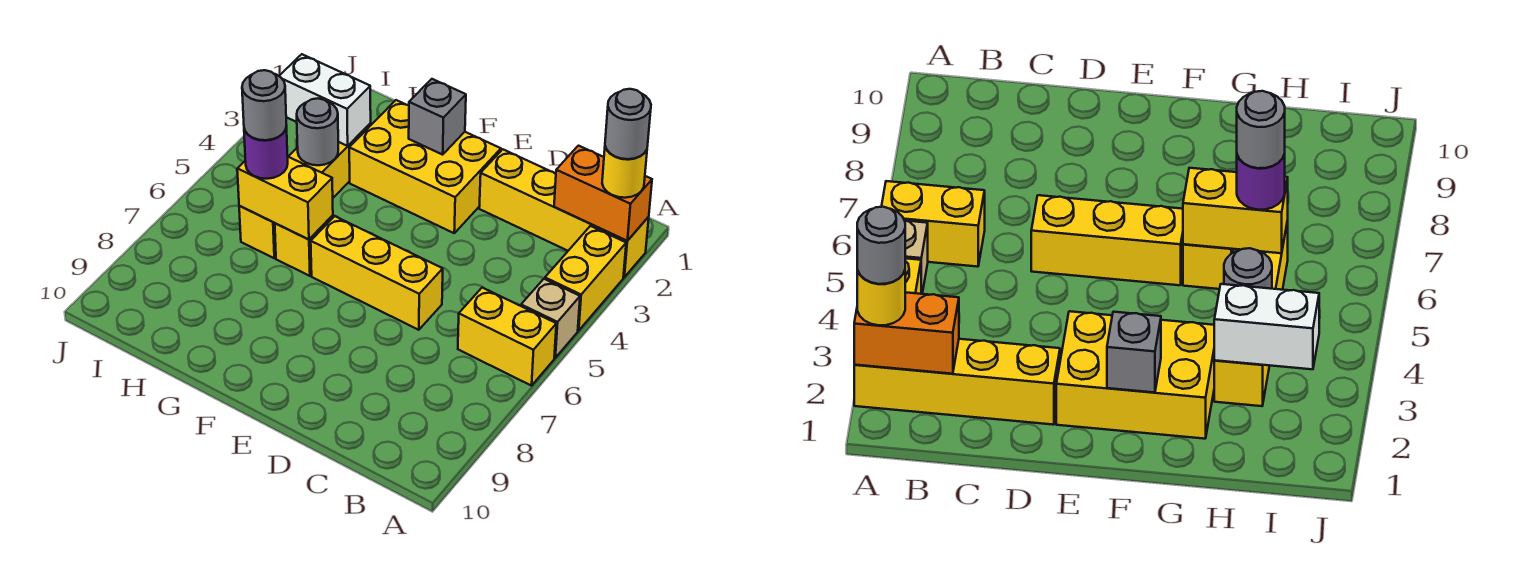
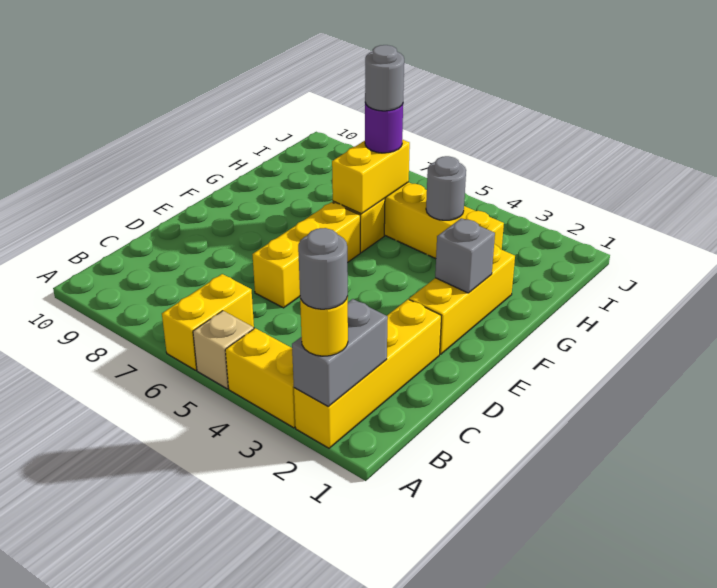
orange brick A2:B2 level 2 -> grey brick A2:B2 level 2
yellow brick E2:G3 level 1 -> yellow brick E2:G2 level 1
white brick H3:I3 level 2 -> none

